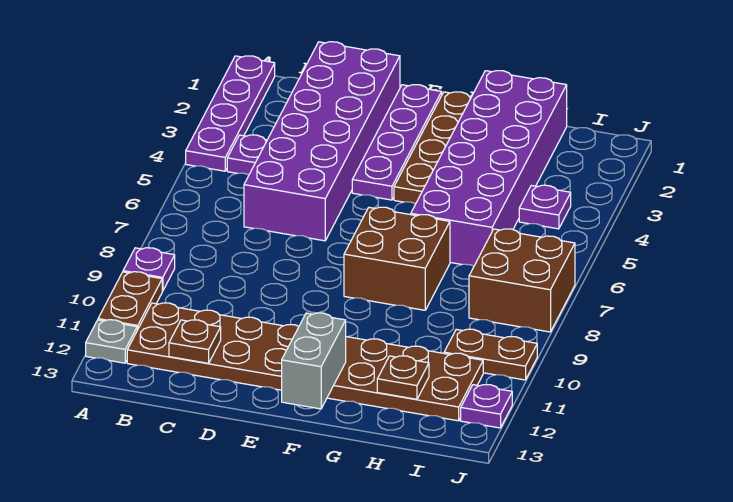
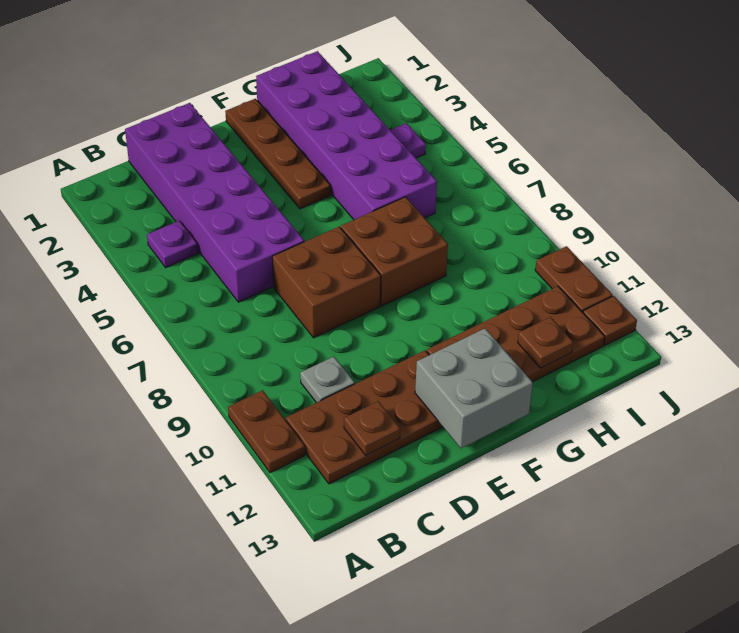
purple plate A1:A4 level 1 -> none
purple plate A9 level 1 -> none
grey plate A12 level 1 -> grey plate C10 level 1
purple plate E1:E4 level 1 -> none
grey brick F12:F13 level 2 -> grey brick E12:F13 level 2
brown brick I7:J8 level 1 -> brown brick D7:E8 level 1
brown plate I10:J10 level 1 -> brown plate J10:J11 level 1
purple plate J12 level 1 -> brown plate J12 level 1

